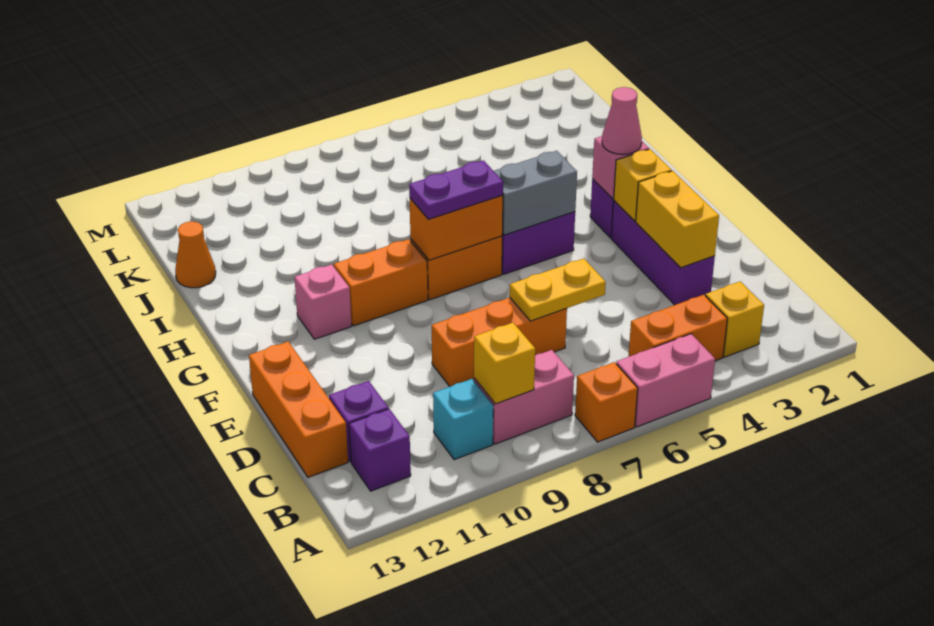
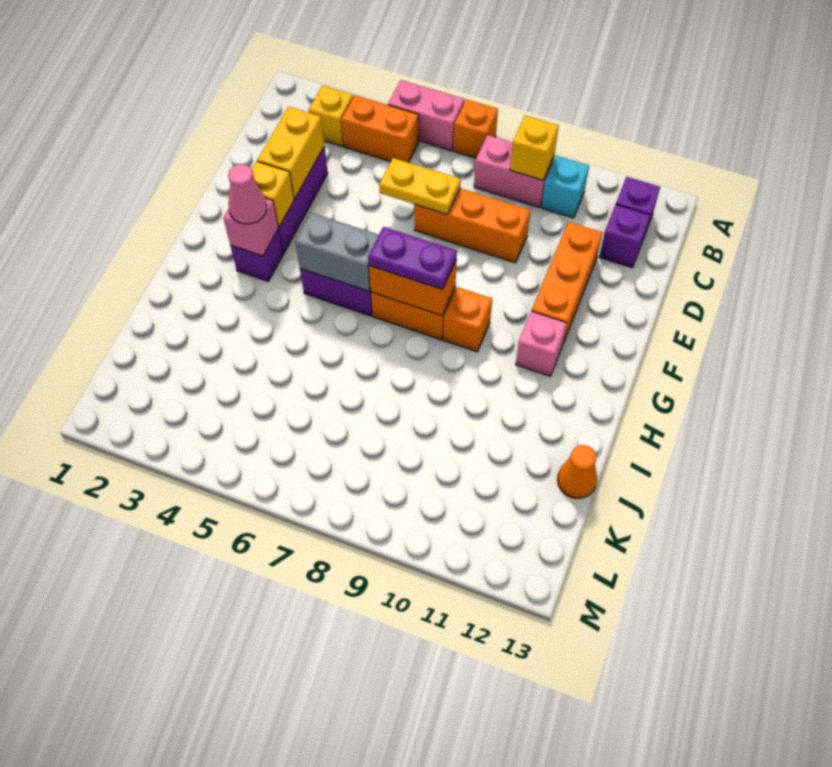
orange brick C13:E13 level 1 -> orange brick D11:F11 level 1
orange brick G9:G10 level 1 -> orange brick G9 level 1

